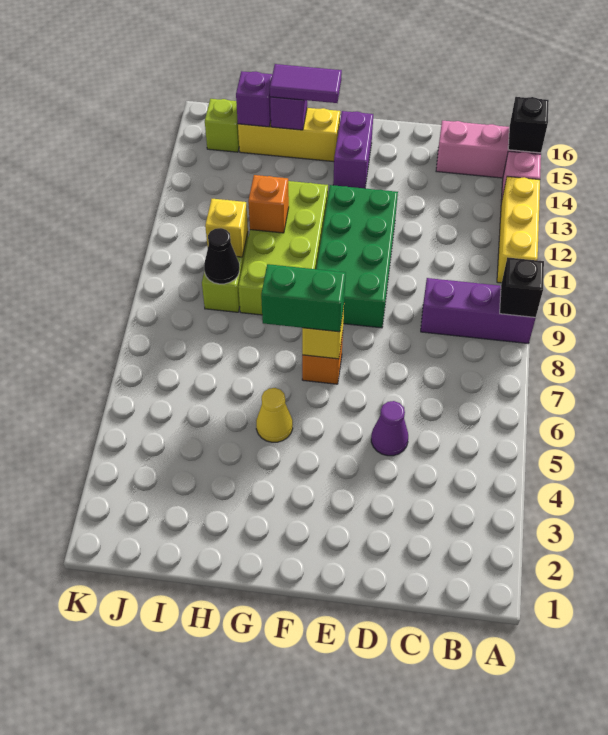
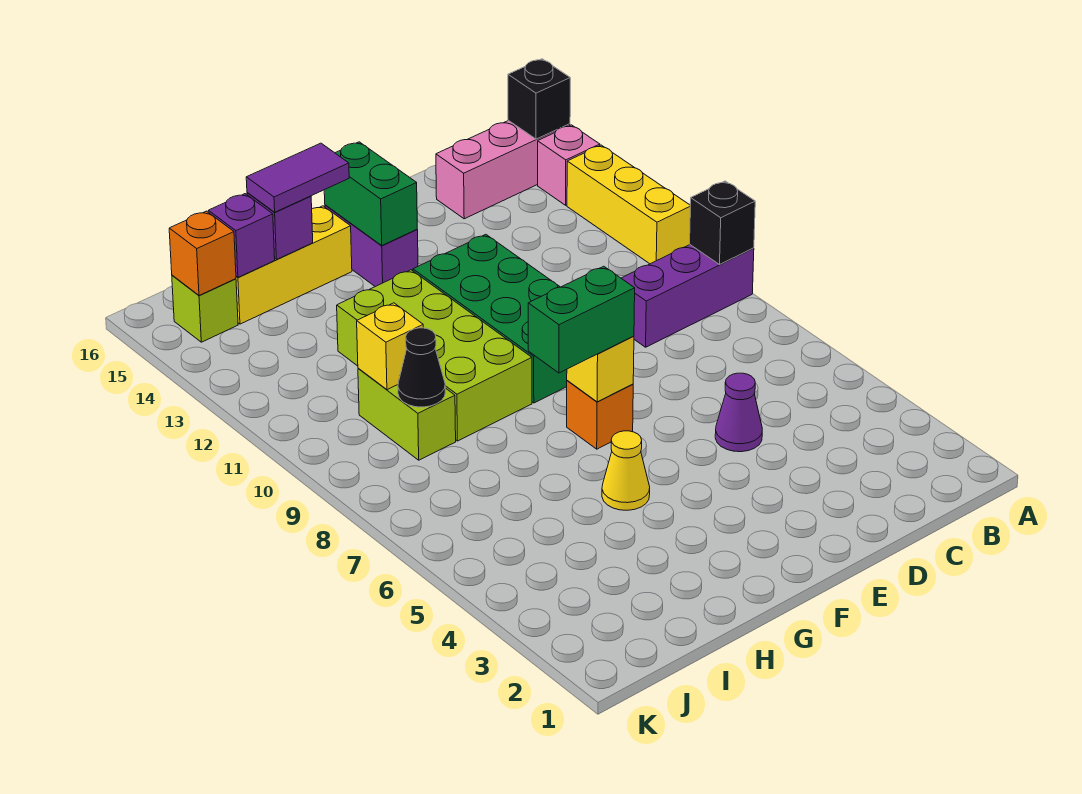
none -> green brick F14:F15 level 2
orange brick H11 level 2 -> orange brick J15 level 2

